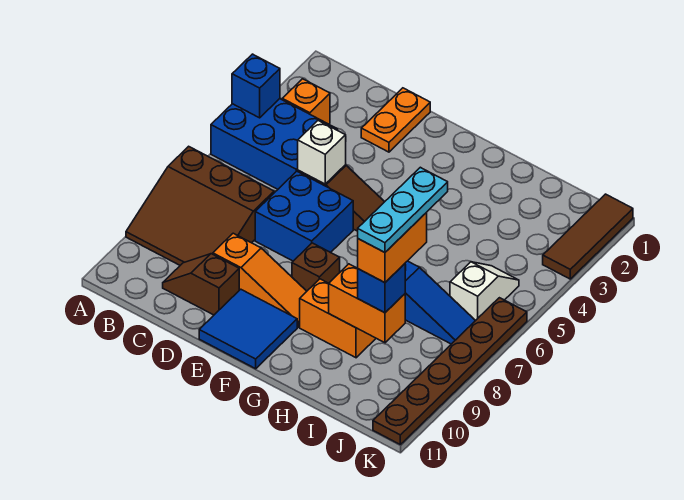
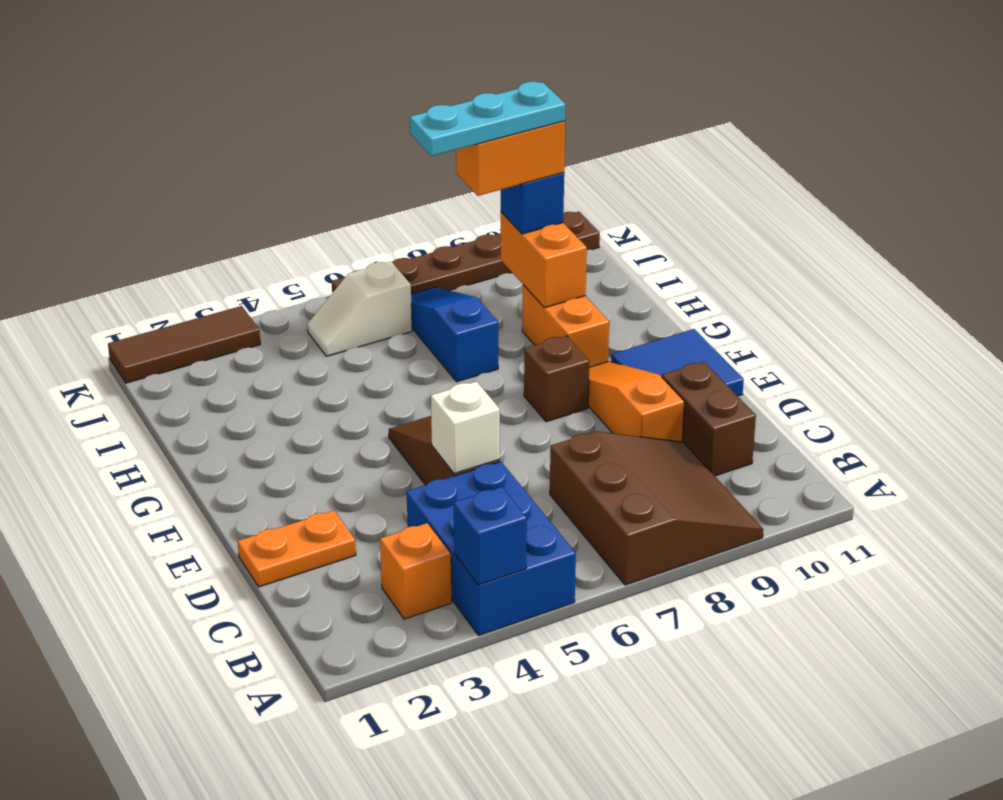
brown slope C10:D10 level 1 top D -> brown brick C10:D10 level 1
blue brick D6:E7 level 1 -> none

